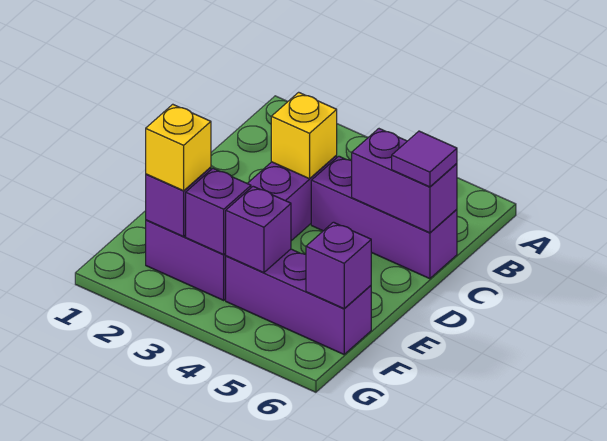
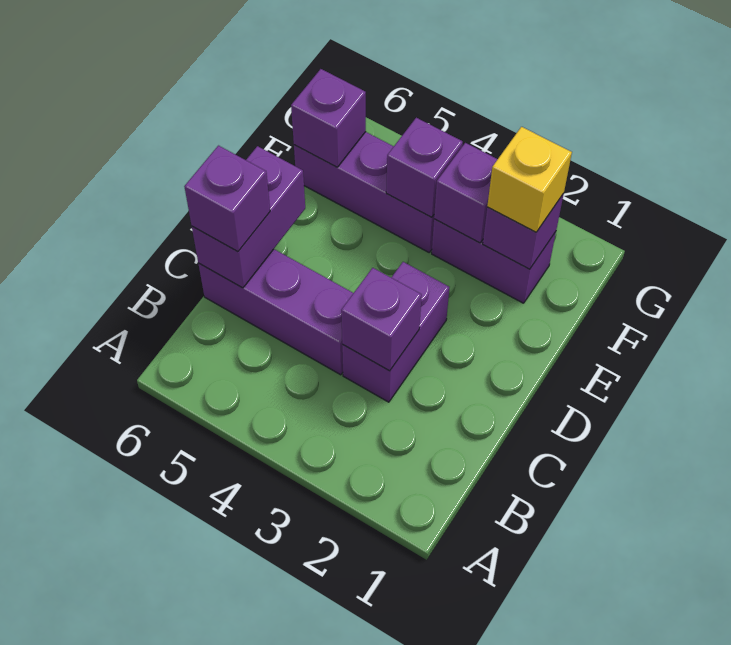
yellow brick C3 level 2 -> purple brick C3 level 2
purple brick C5:C6 level 2 -> purple brick C6:D6 level 2
purple tile C6 level 3 -> purple brick C6 level 3

